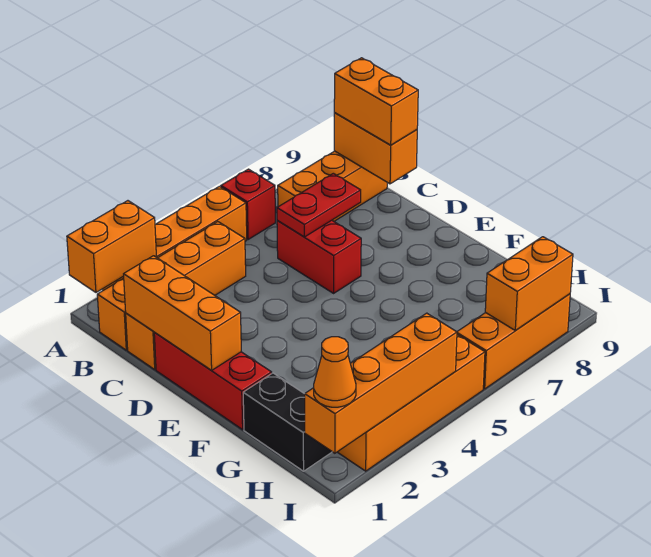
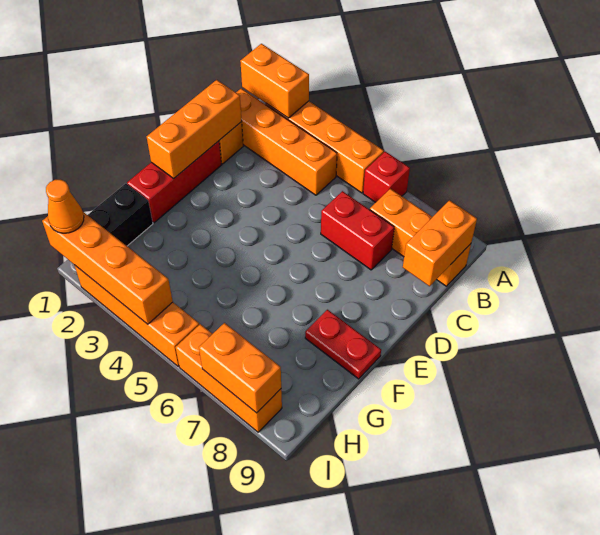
orange brick B9:C9 level 3 -> none
red brick C6:D6 level 1 -> red brick C6:C7 level 1
red plate C6:C7 level 2 -> red plate F8:F9 level 1

